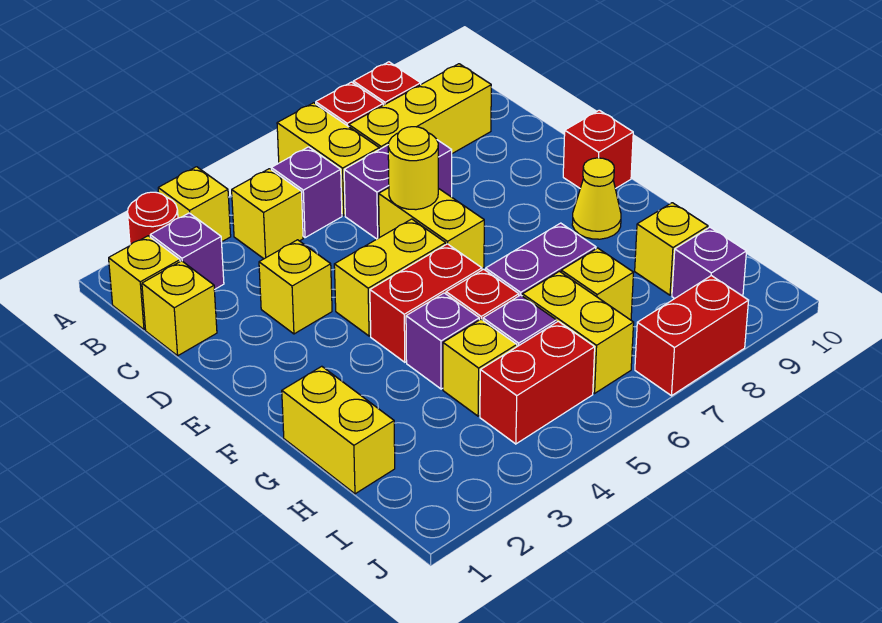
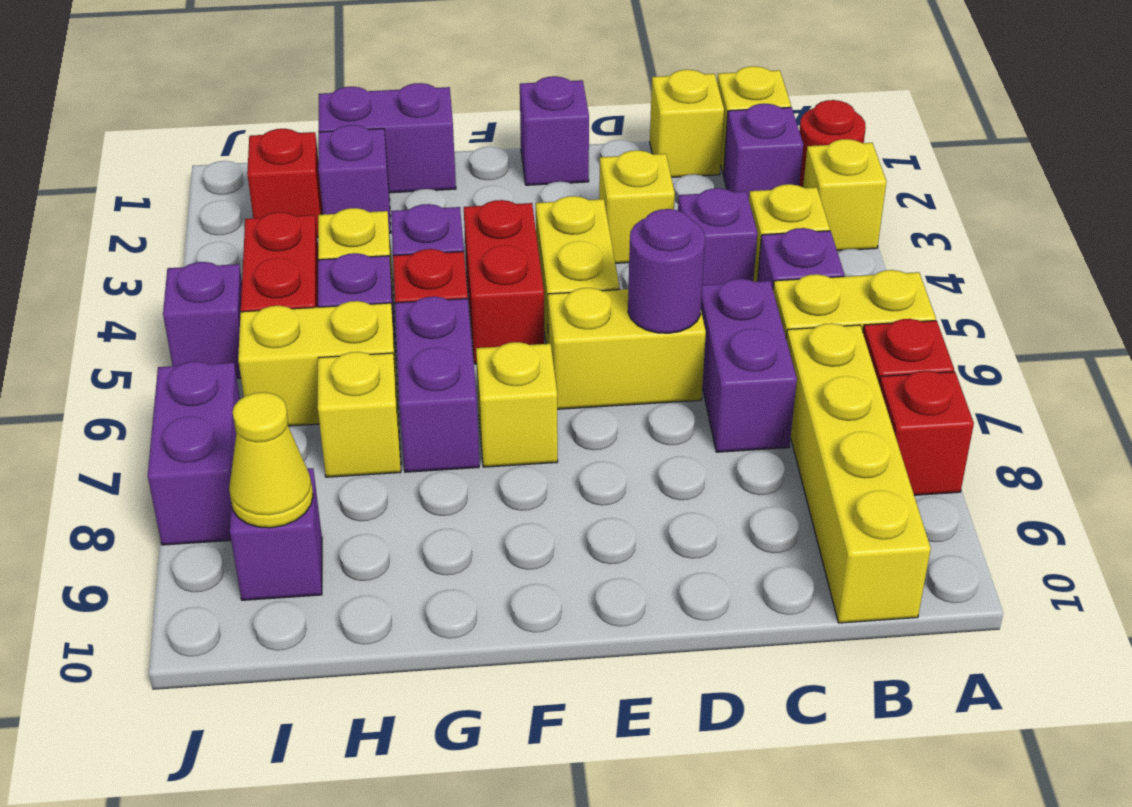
yellow brick B7:B9 level 1 -> yellow brick B7:B10 level 1
none -> purple brick C4 level 1
yellow round brick D6 level 2 -> purple round brick D6 level 2
none -> purple brick E1 level 1
red brick E10 level 1 -> red brick I2 level 1
yellow cone F9 level 1 -> yellow cone I9 level 2
yellow brick G1:H1 level 1 -> purple brick G1:H1 level 1
none -> purple brick H2 level 1
yellow brick H9 level 1 -> yellow brick F7 level 1
none -> purple brick J5 level 1
red brick J7:J8 level 1 -> purple brick J7:J8 level 1

